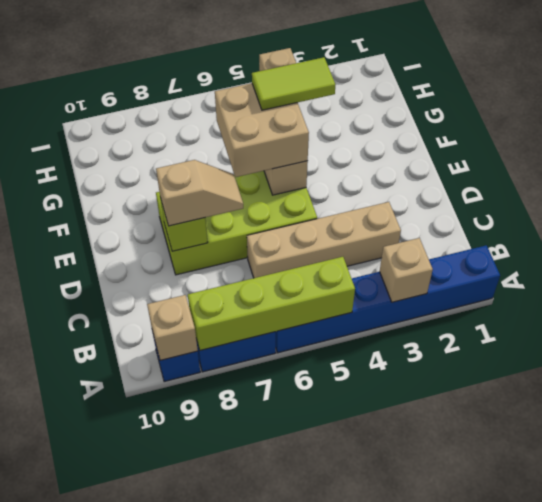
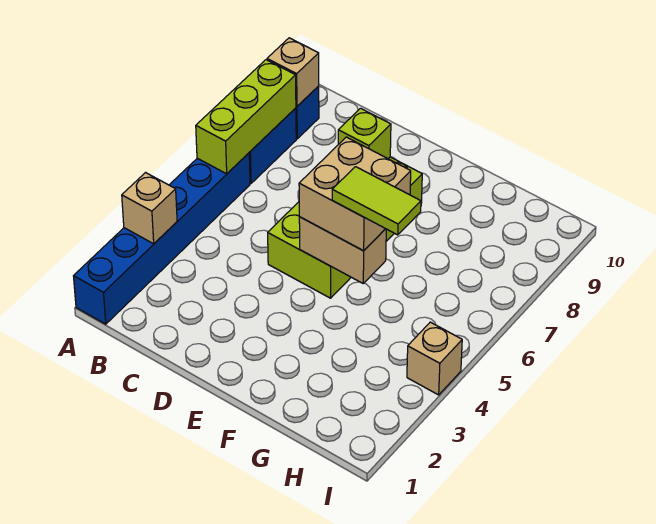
lime brick A5:A8 level 2 -> lime brick A6:A8 level 2
tan brick C3:C6 level 1 -> none
tan slope D7:D8 level 3 top 8 -> none
lime tile F4:F5 level 4 -> lime tile F5:G5 level 4

